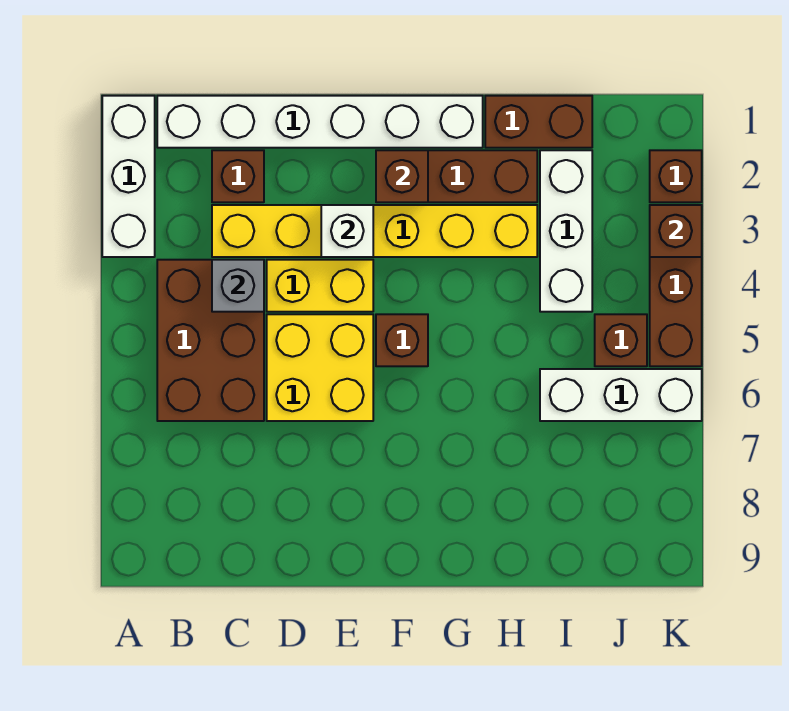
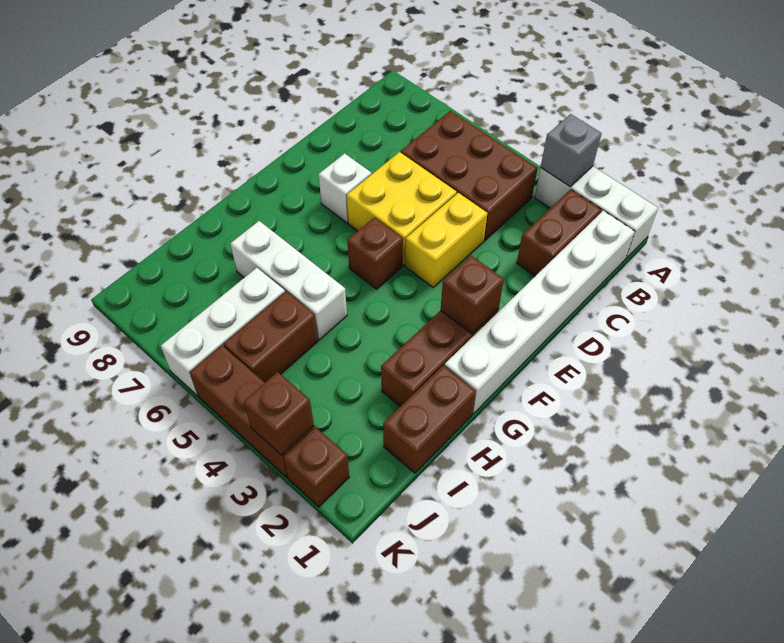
brown brick C2 level 1 -> brown brick B2:C2 level 1
yellow brick C3:H3 level 1 -> none
grey brick C4 level 2 -> grey brick A3 level 2
white brick E3 level 2 -> white brick E7 level 1
white brick I2:I4 level 1 -> white brick H5:H7 level 1
brown brick J5 level 1 -> brown brick I5:J5 level 1

